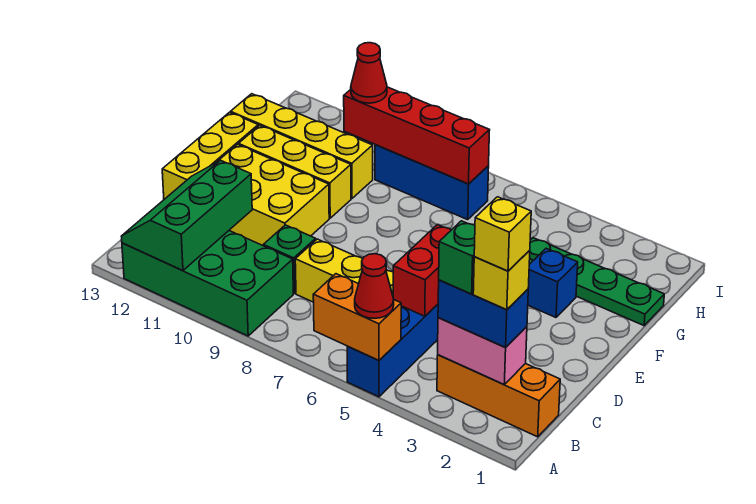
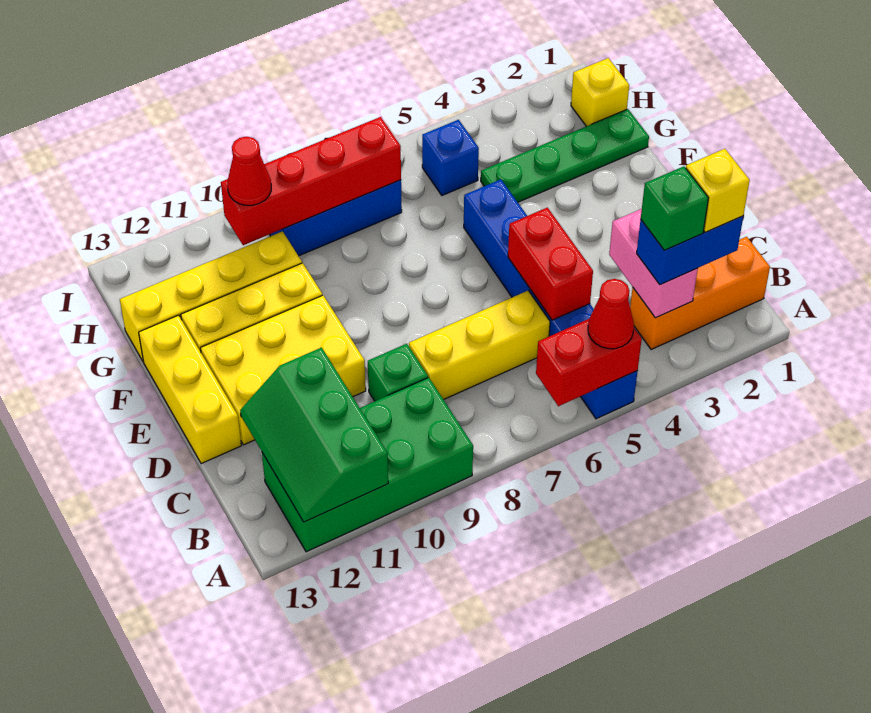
orange brick A5:A6 level 2 -> red brick A5:A6 level 2
pink brick B2:B3 level 2 -> pink brick B3:C3 level 2
yellow brick B2 level 5 -> yellow brick H1 level 1
blue brick F3 level 1 -> blue brick H5 level 1

